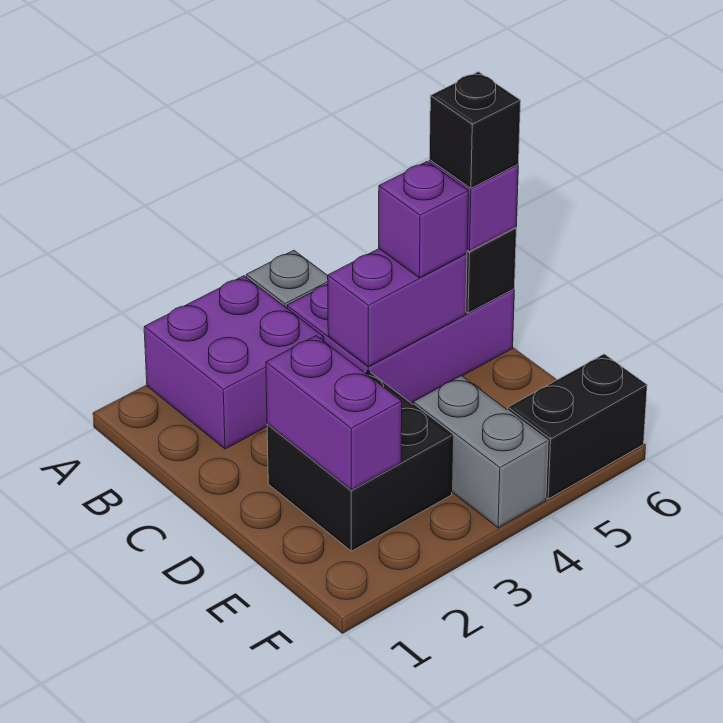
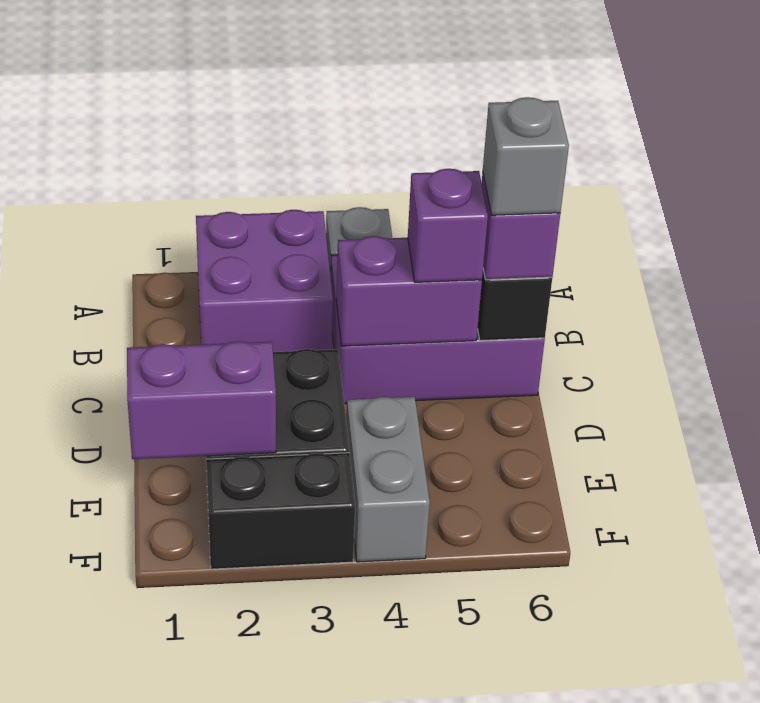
black brick C6 level 4 -> grey brick C6 level 4
purple brick D2:E2 level 2 -> purple brick E1:E2 level 2
black brick F5:F6 level 1 -> black brick F2:F3 level 1

